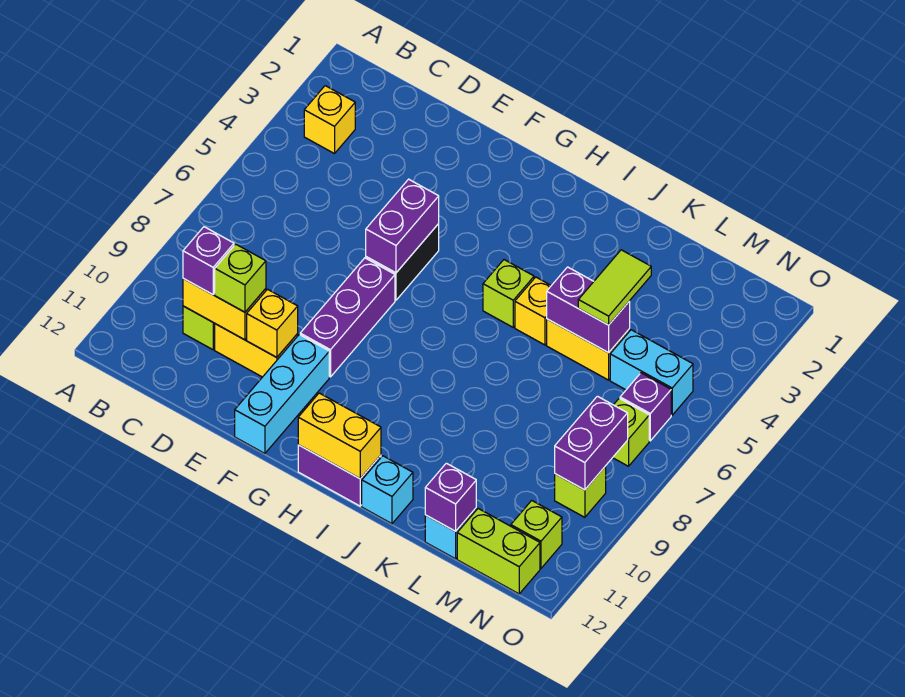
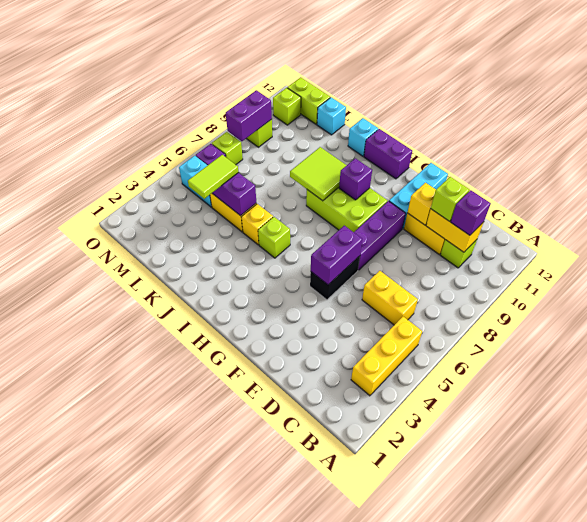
yellow brick B3 level 1 -> yellow brick B3:B5 level 1
none -> lime brick G8:I9 level 1
yellow brick H12:I12 level 2 -> yellow brick C6:D6 level 1
none -> lime tile I8:J9 level 2
purple brick L12 level 2 -> purple brick H9 level 2

